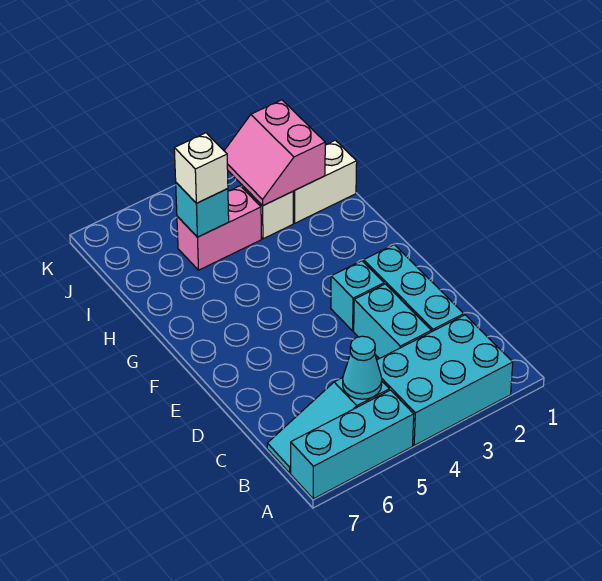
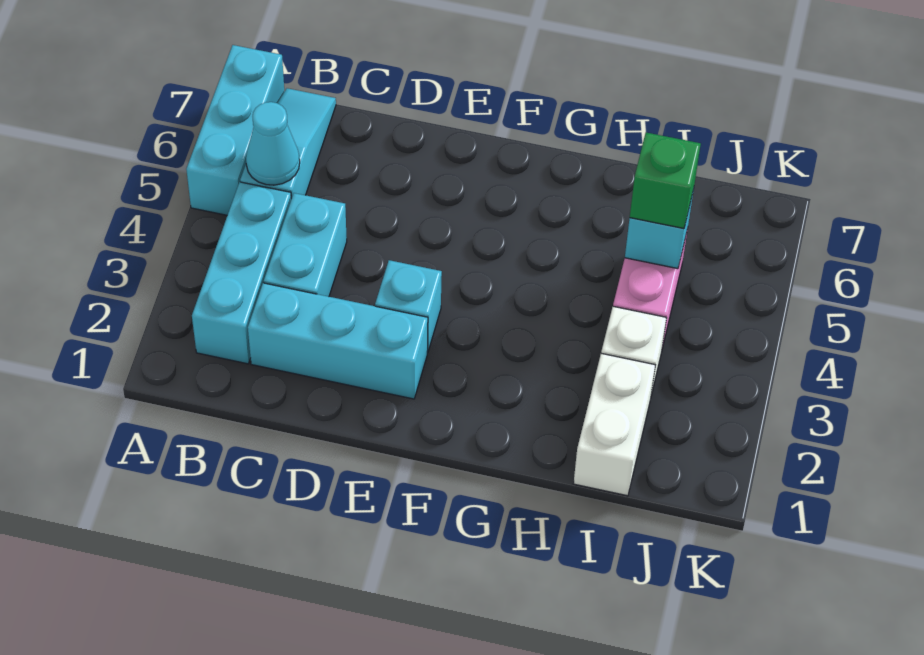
cyan brick A2:B4 level 1 -> cyan brick B2:B4 level 1
cyan brick C3:D3 level 1 -> cyan brick C3:C4 level 1
pink slope I2:J3 level 2 top 2 -> none
white brick I5 level 3 -> green brick I5 level 3

